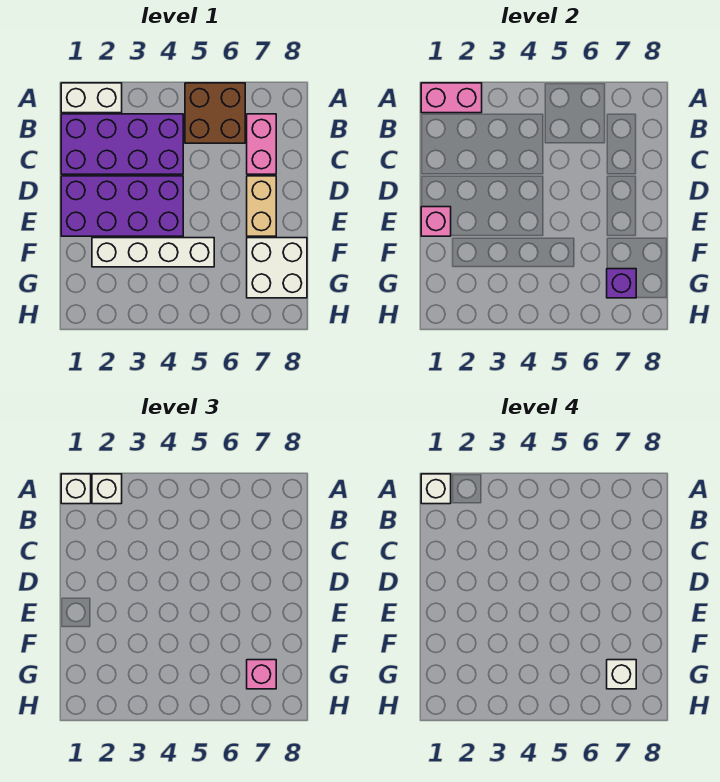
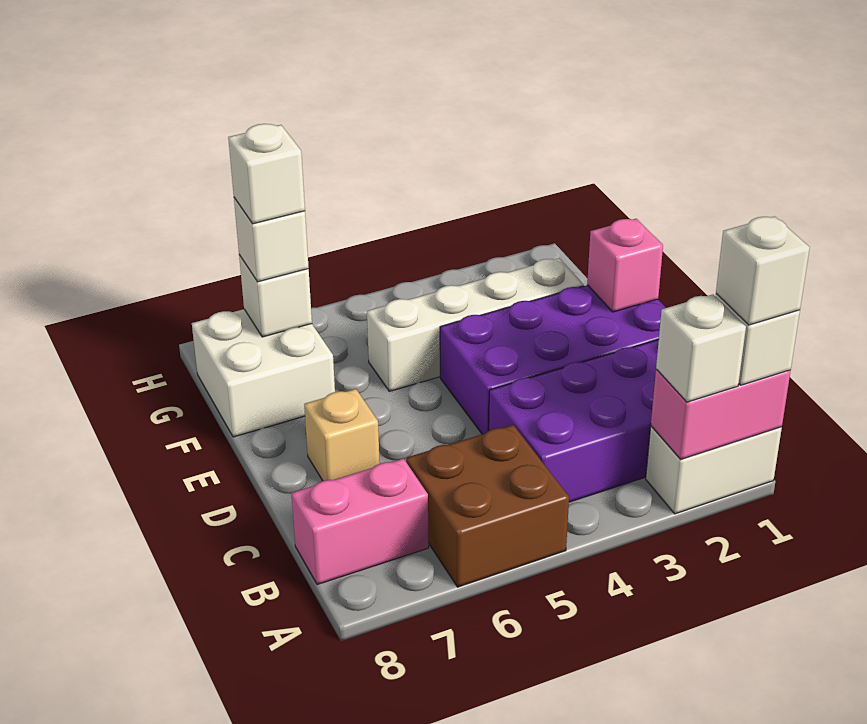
pink brick B7:C7 level 1 -> pink brick B7:B8 level 1
tan brick D7:E7 level 1 -> tan brick D7 level 1
purple brick G7 level 2 -> white brick G7 level 2
pink brick G7 level 3 -> white brick G7 level 3

